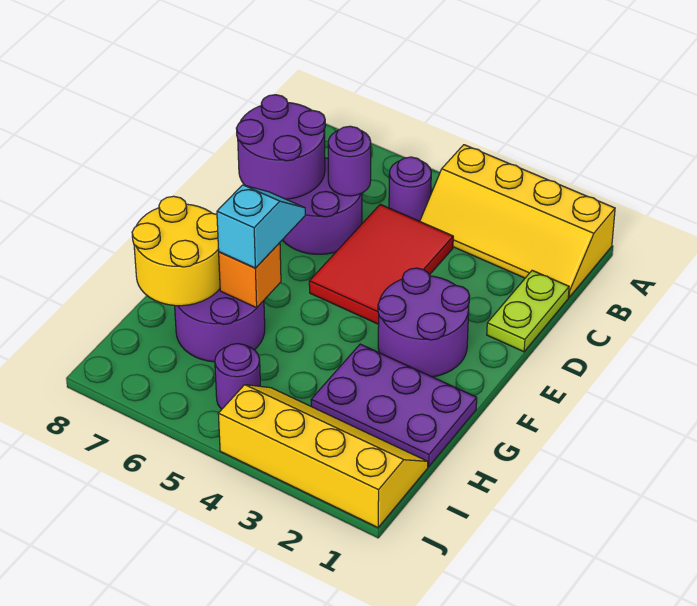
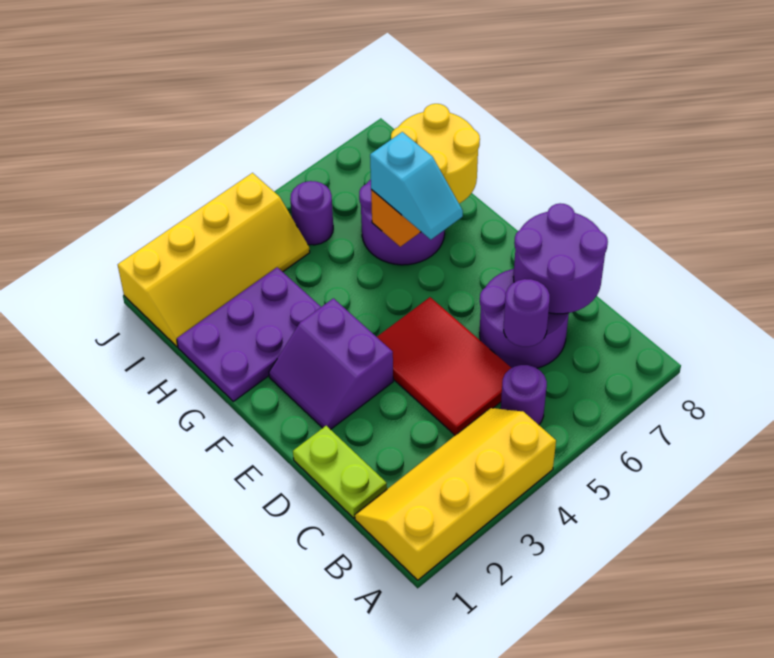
purple round brick E2:F3 level 1 -> purple slope E2:F3 level 1 top 3

